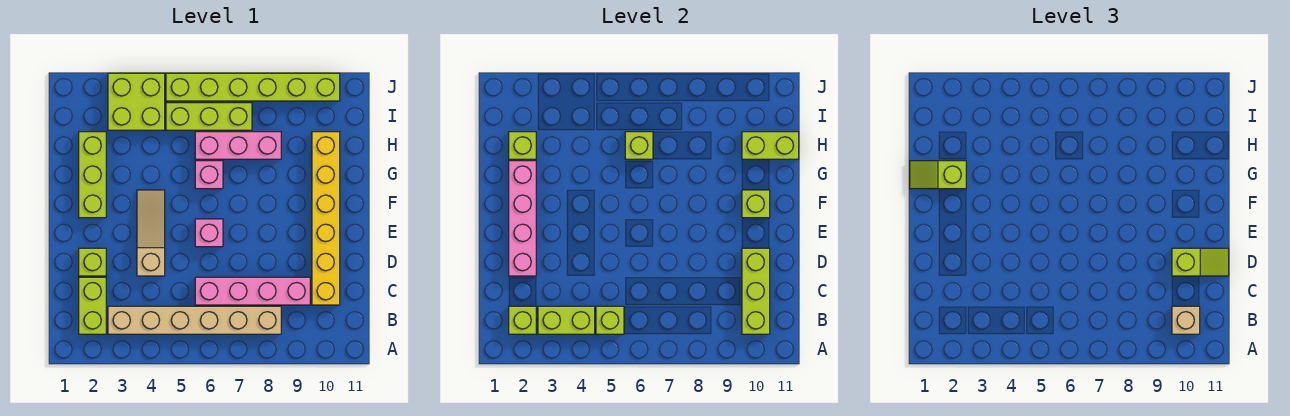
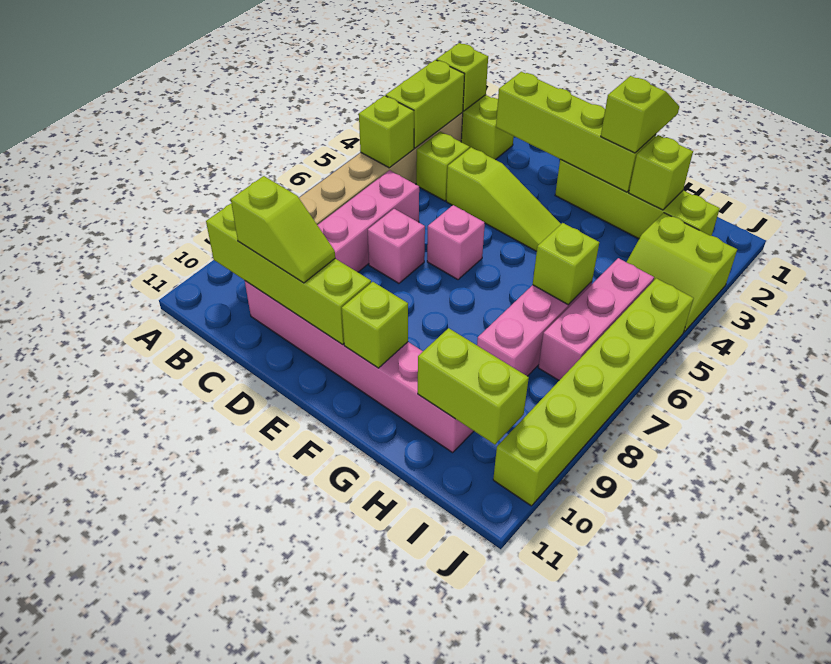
lime brick B10:D10 level 2 -> lime brick B10:E10 level 2
tan brick B10 level 3 -> none
yellow brick C10:H10 level 1 -> pink brick C10:H10 level 1
lime brick D2 level 1 -> lime brick C4 level 1
pink brick D2:G2 level 2 -> lime brick D2:G2 level 2
tan slope D4:F4 level 1 top D -> lime slope D4:F4 level 1 top D
lime slope D10:D11 level 3 top 10 -> lime slope C10:D10 level 3 top C
lime brick F2:H2 level 1 -> lime brick F2:I2 level 1
pink brick G6 level 1 -> pink brick D7 level 1
lime brick H10:H11 level 2 -> lime brick H10:I10 level 2
lime brick I3:J4 level 1 -> lime slope I3:J4 level 1 top 3
lime brick I5:I7 level 1 -> pink brick I5:I7 level 1

